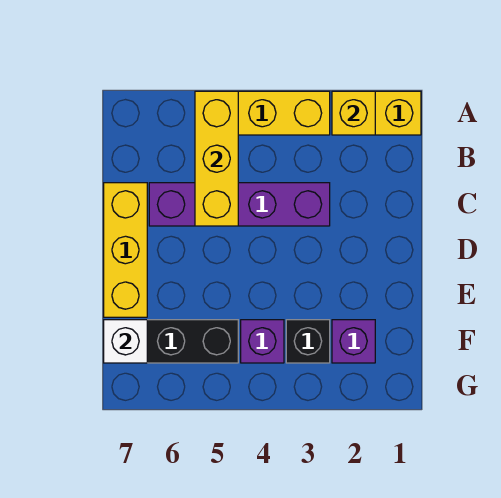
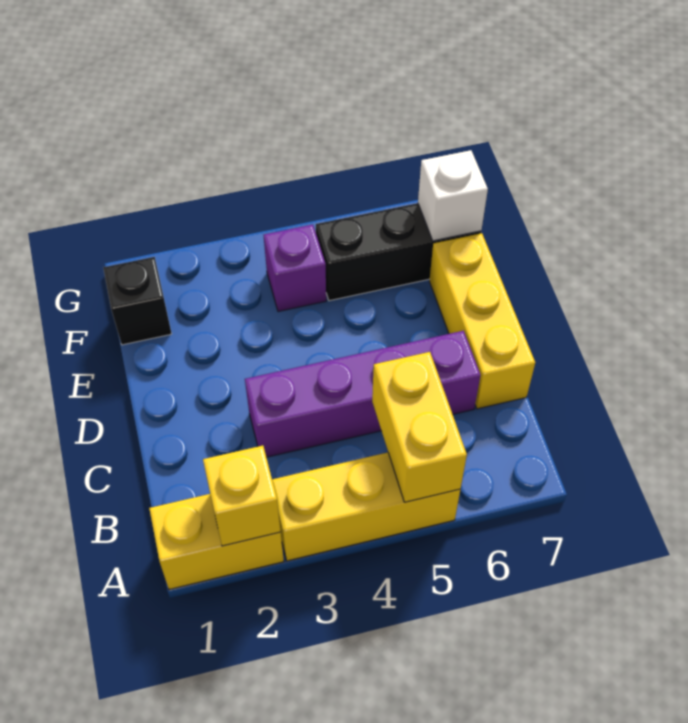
yellow brick A5:C5 level 2 -> yellow brick A5:B5 level 2
purple brick F2 level 1 -> none
black brick F3 level 1 -> black brick F1 level 1

